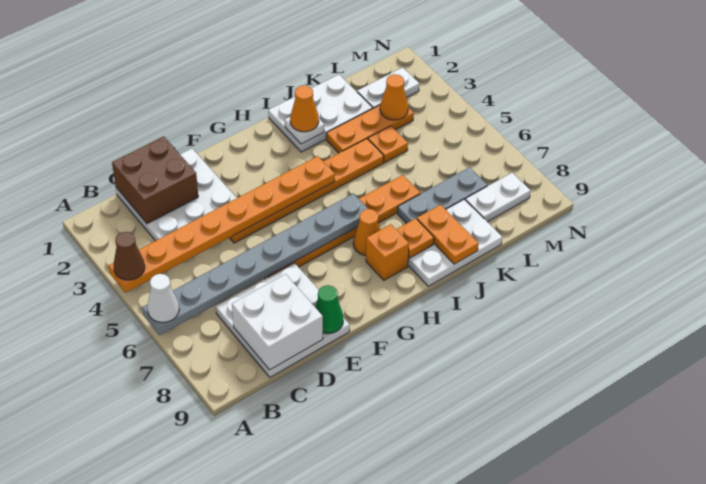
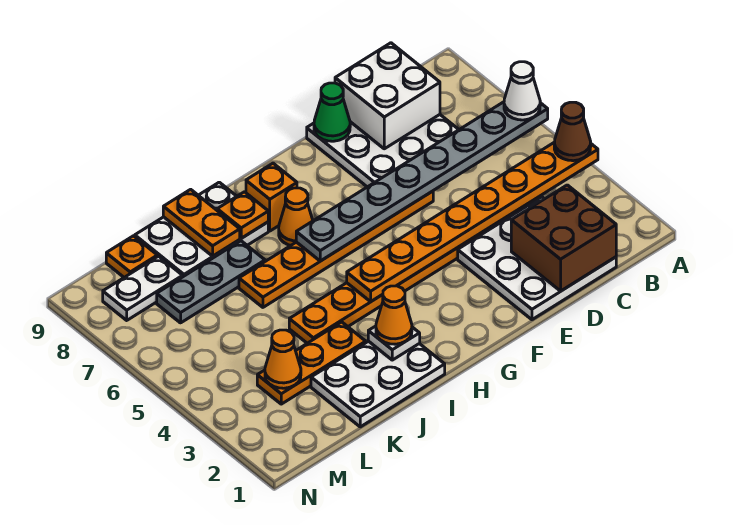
orange plate K4 level 1 -> orange plate L9 level 1
white plate L2:M2 level 1 -> none

